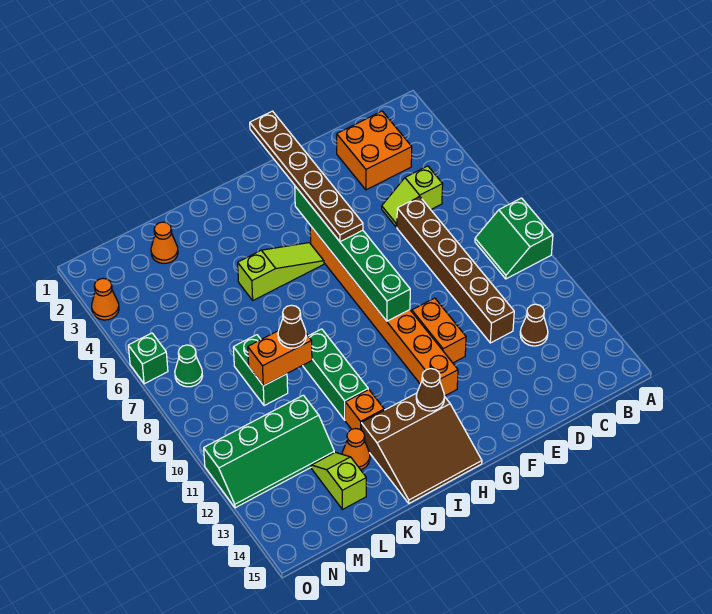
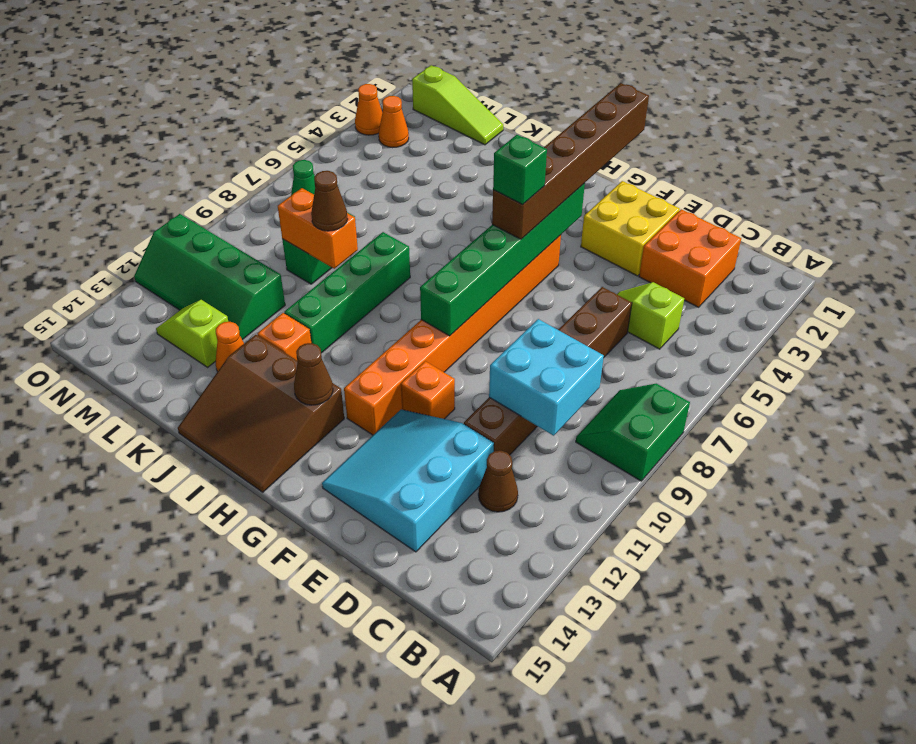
none -> cyan brick C9:D10 level 2
none -> cyan slope D12:F14 level 1 top D
none -> yellow brick E2:F3 level 1
orange brick F10:F11 level 1 -> orange brick F11 level 1
brown plate G1:G6 level 3 -> brown brick G1:G6 level 3
lime slope H5:J5 level 1 top J -> lime slope L1:N1 level 1 top N
green brick J9:J11 level 1 -> green brick J8:J11 level 1
orange cone L2 level 1 -> orange cone N3 level 1
lime slope L13:L14 level 1 top 14 -> lime slope L13:M13 level 1 top L
green brick O6 level 1 -> green brick G6 level 4

